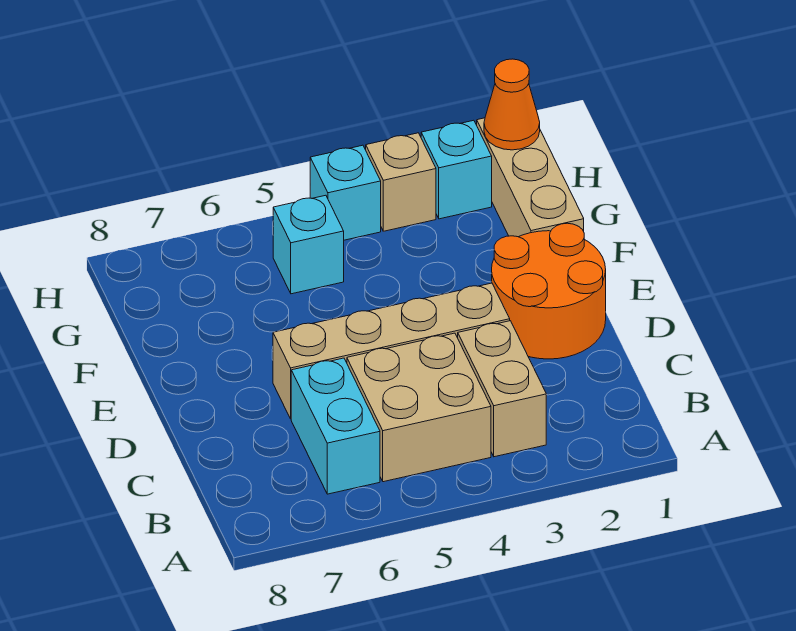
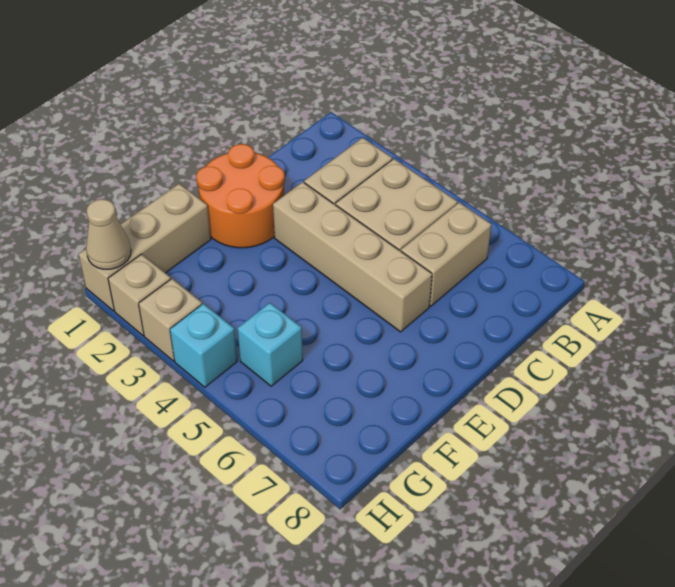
cyan brick B6:C6 level 1 -> tan brick B6:C6 level 1
orange cone H1 level 2 -> tan cone H1 level 2
cyan brick H2 level 1 -> tan brick H2 level 1

